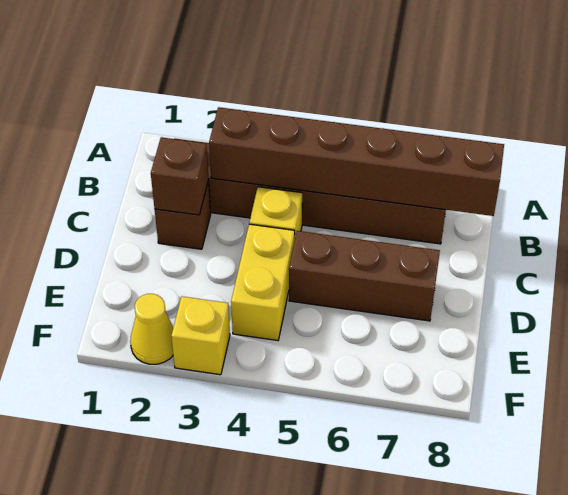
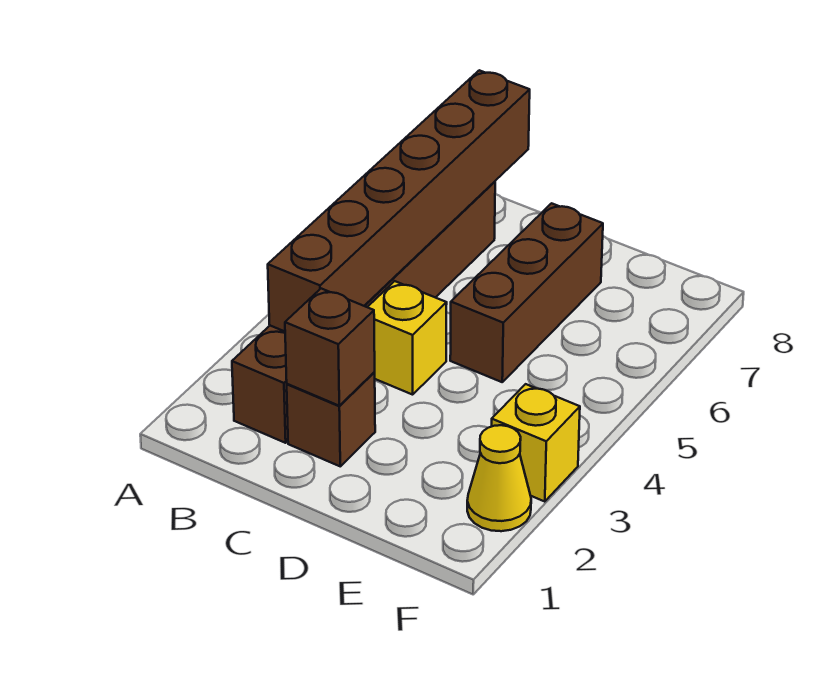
yellow brick D4:E4 level 1 -> none

